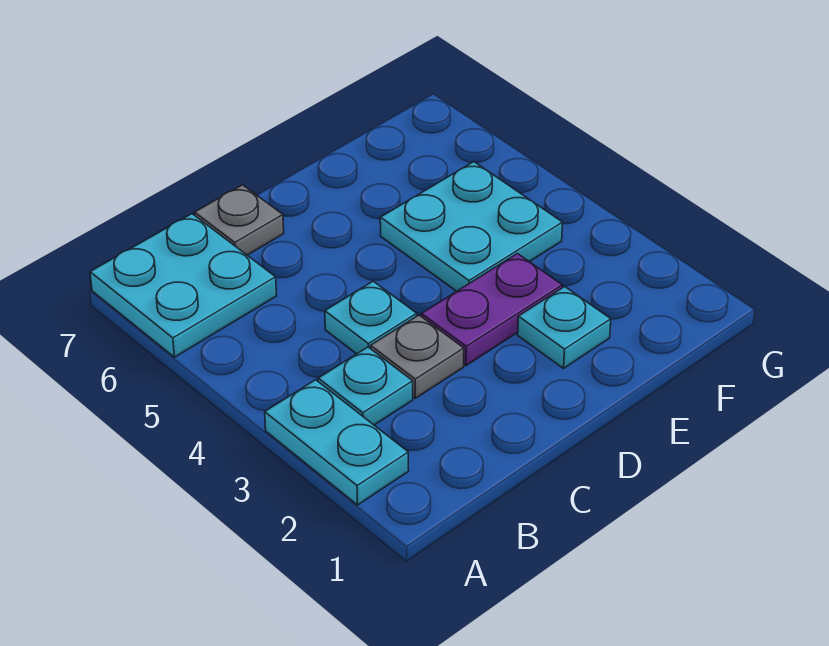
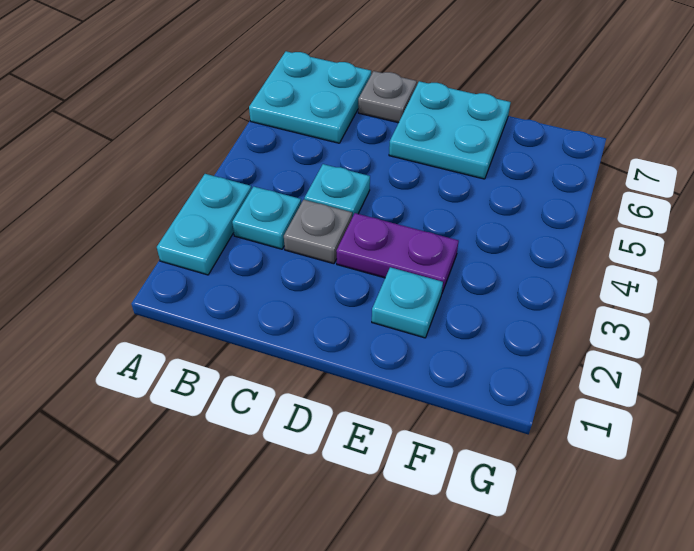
cyan plate E4:F5 level 1 -> cyan plate D6:E7 level 1

